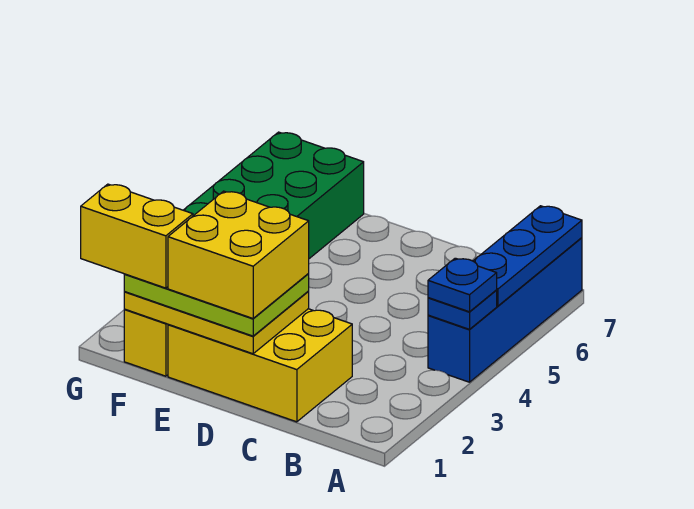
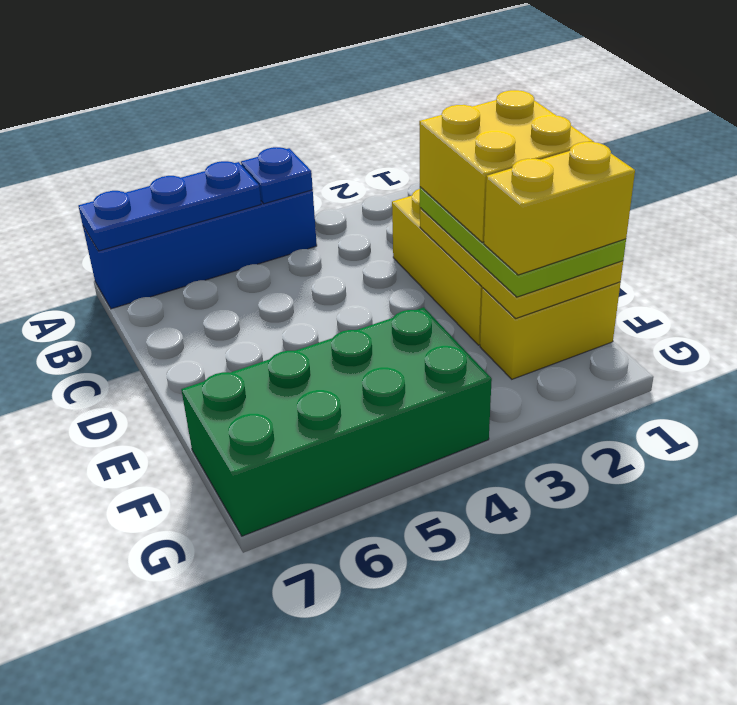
blue plate A4 level 3 -> none
yellow brick F1:G1 level 4 -> yellow brick F1:F2 level 4

